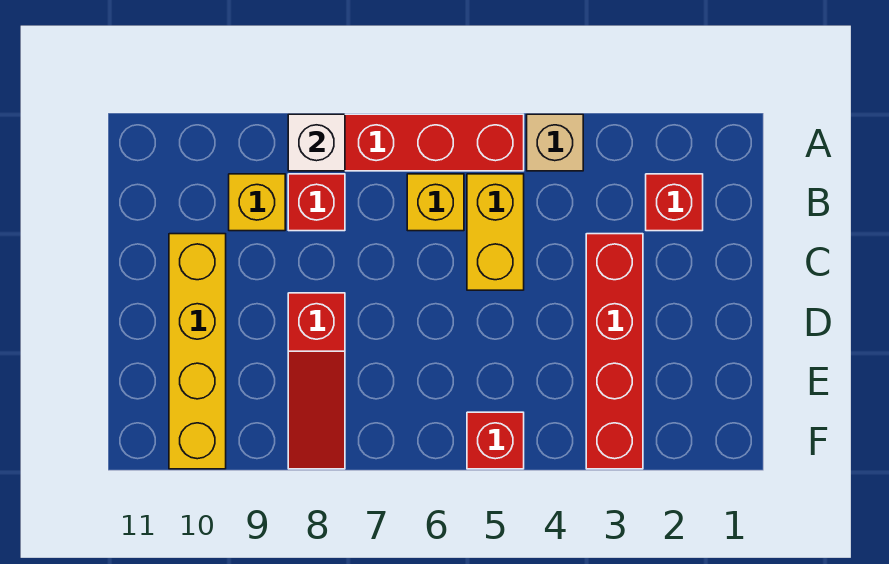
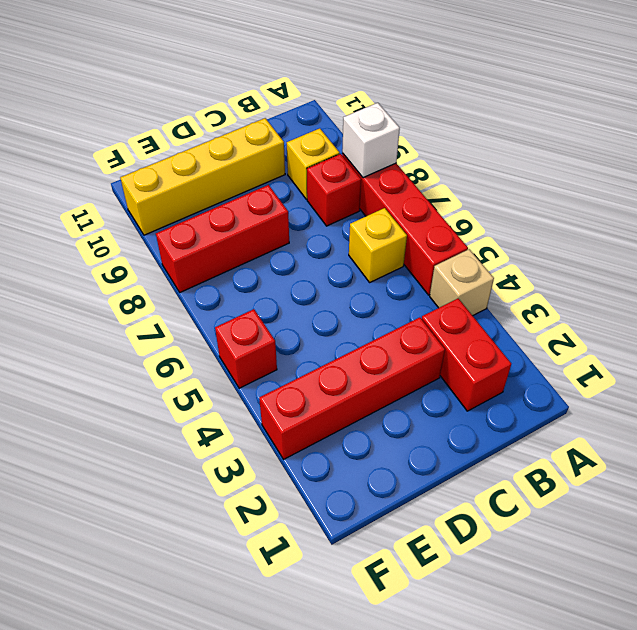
red brick B2 level 1 -> red brick B2:B3 level 1
yellow brick B5:C5 level 1 -> none
red slope D8:F8 level 1 top D -> red brick D8:F8 level 1

